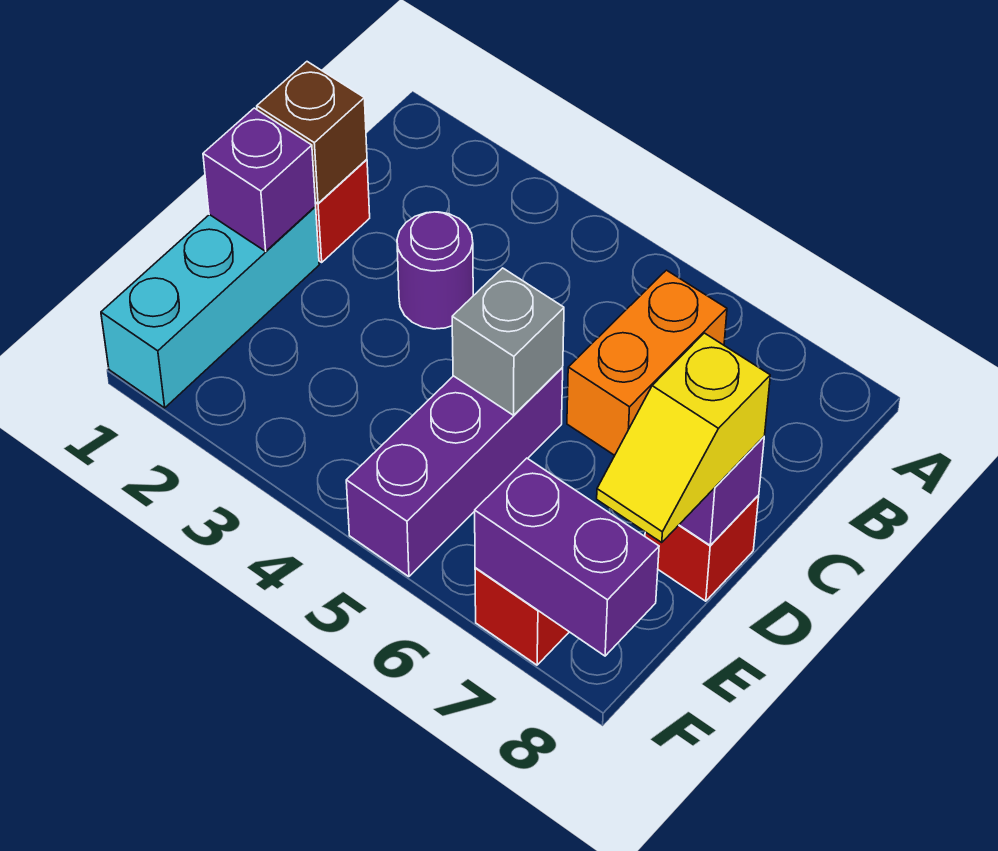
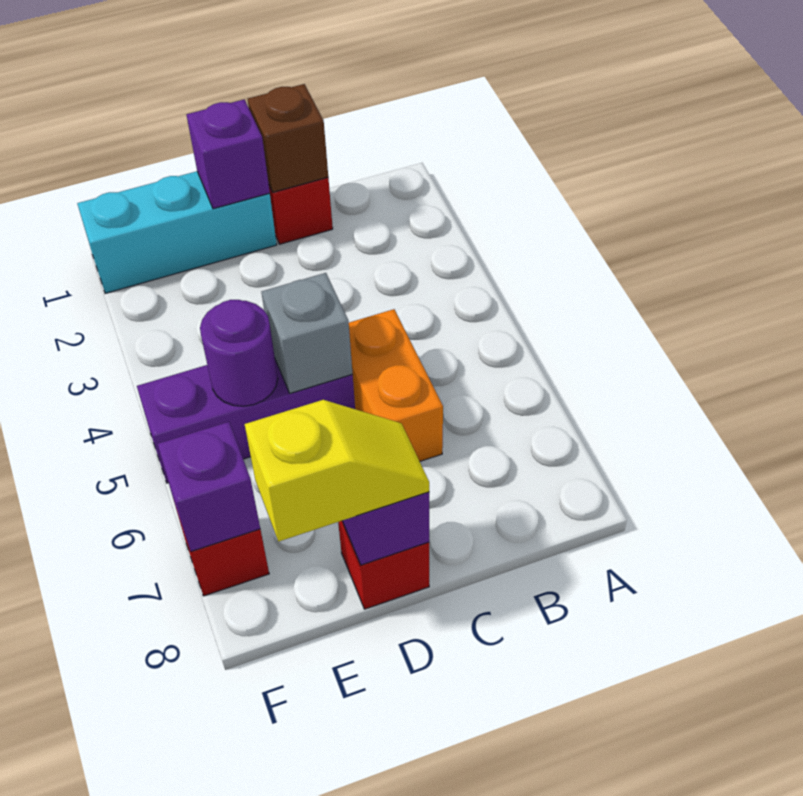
orange brick B6:C6 level 1 -> orange brick C5:C6 level 1
purple round brick C3 level 1 -> purple round brick E5 level 2
yellow slope D8:E8 level 3 top D -> yellow slope D8:E8 level 3 top E
purple brick F7:F8 level 2 -> purple brick F7 level 2

